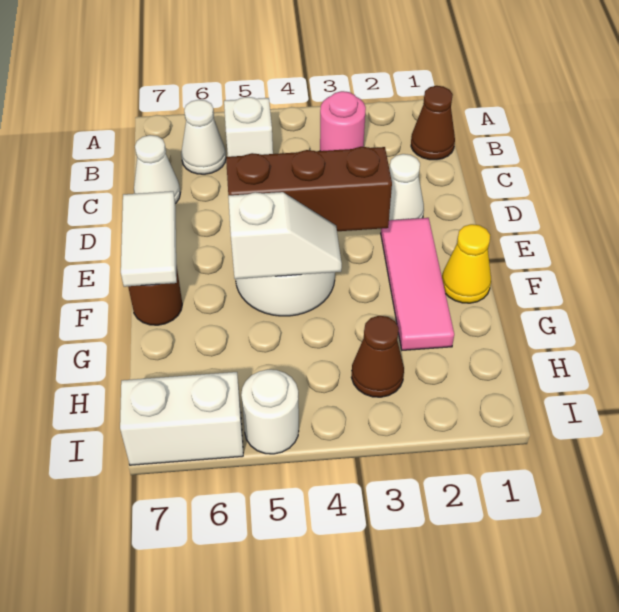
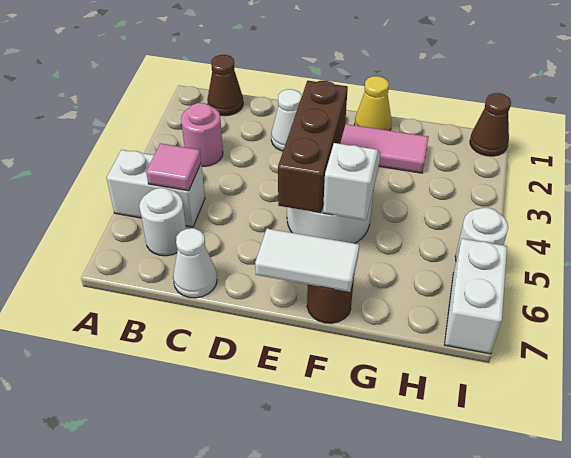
white brick B5 level 1 -> white brick A5:B5 level 1
none -> pink tile B5 level 2
white cone B6 level 1 -> white round brick B6 level 1
brown cone H3 level 1 -> brown cone I1 level 1

